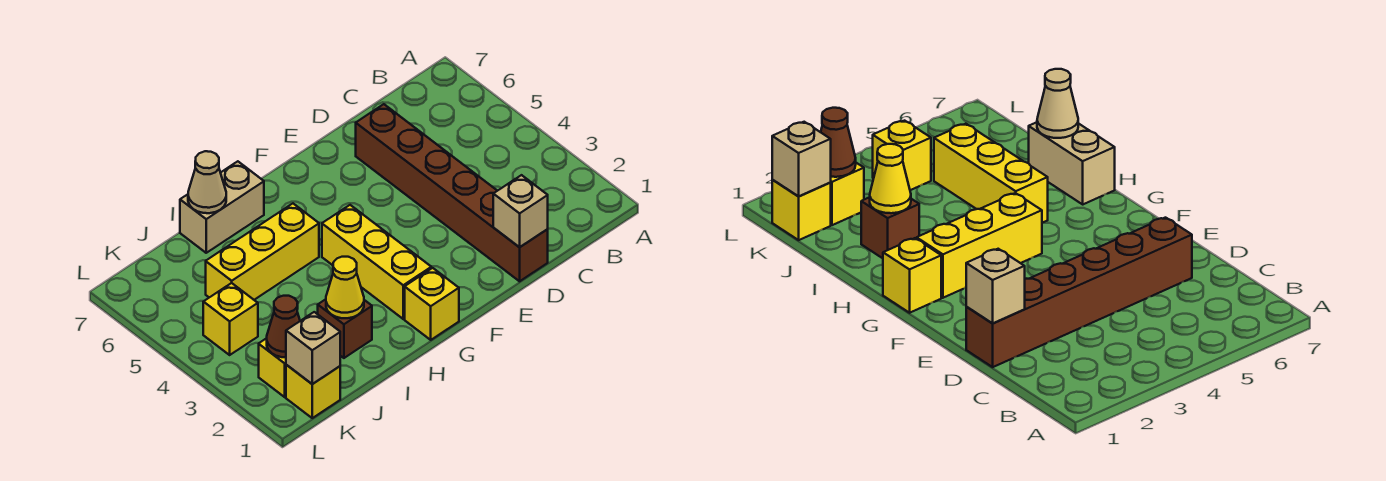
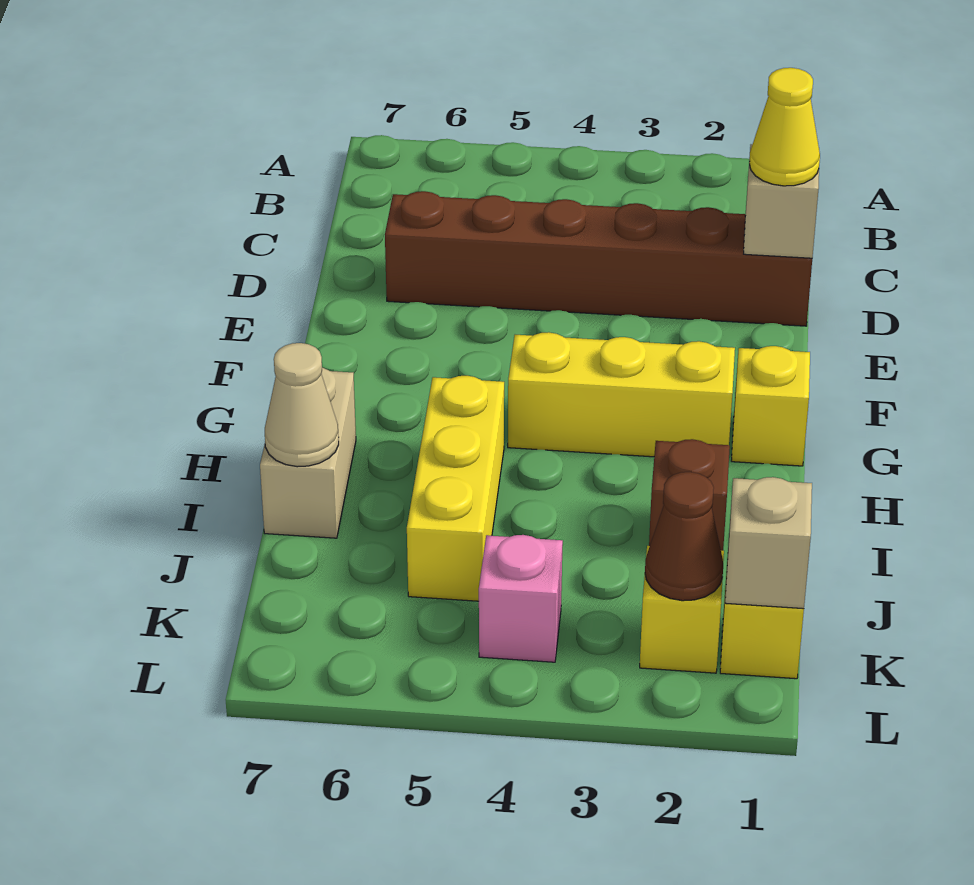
yellow cone I2 level 2 -> yellow cone D1 level 3
yellow brick K4 level 1 -> pink brick K4 level 1

